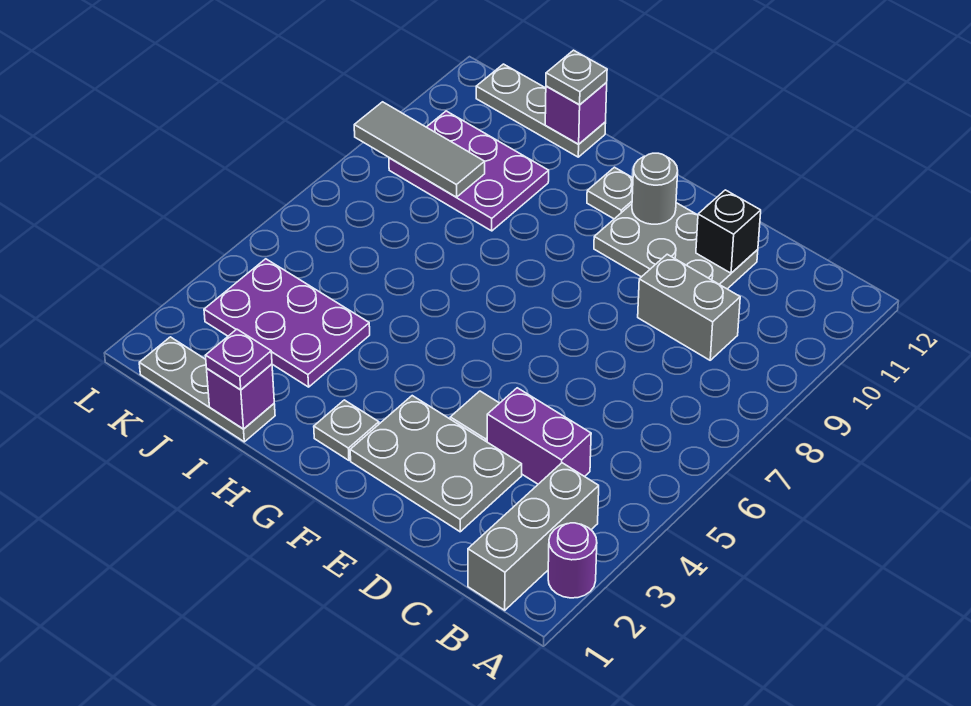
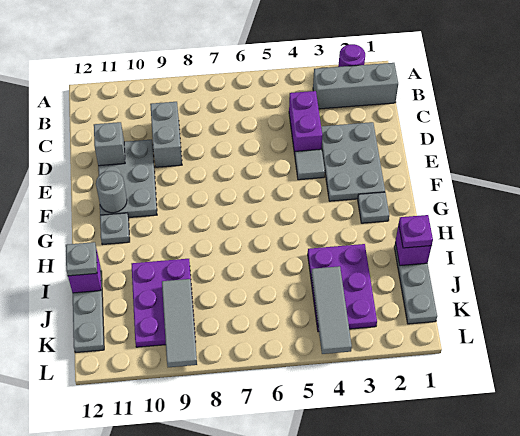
black brick D11 level 2 -> grey brick D11 level 2
none -> grey tile J4:L4 level 2

